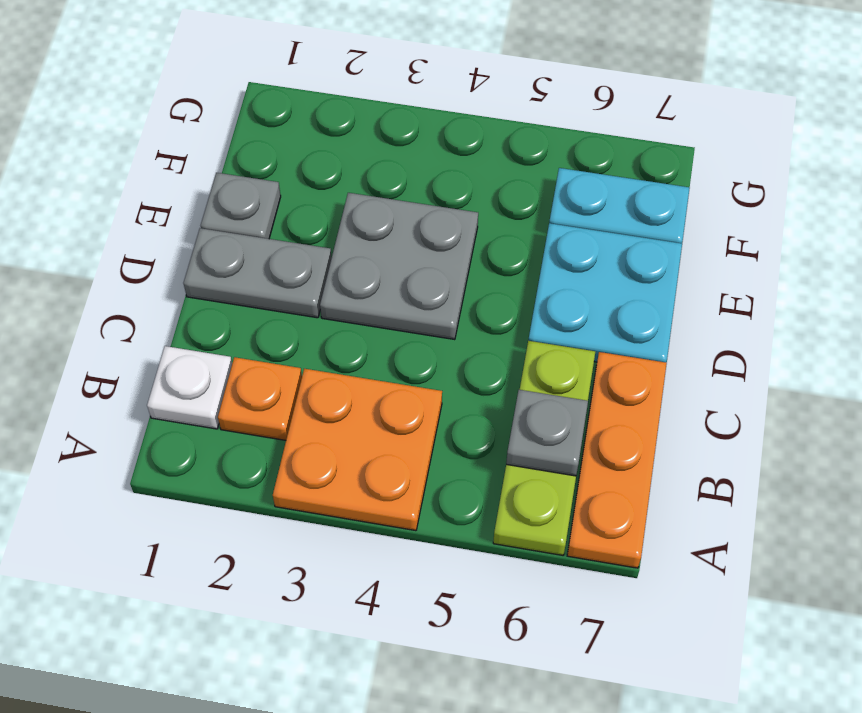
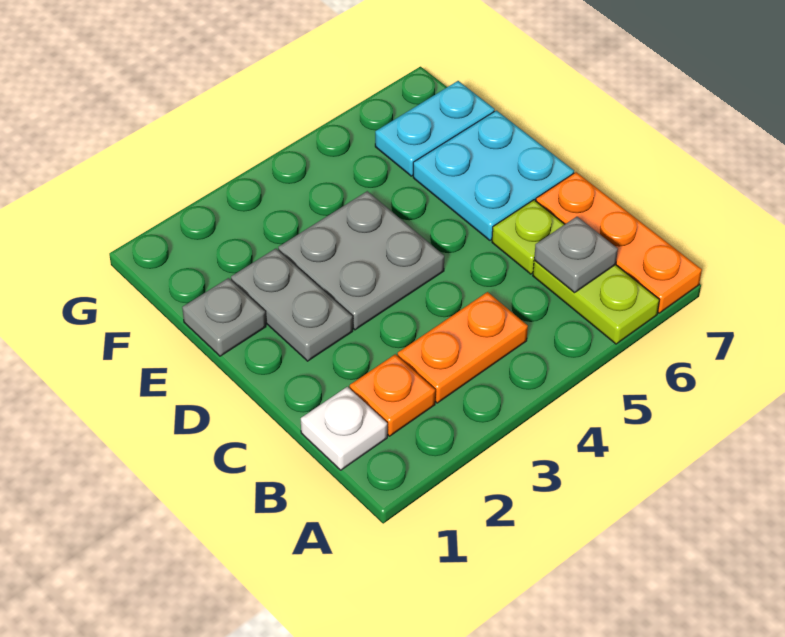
orange plate A3:B4 level 1 -> orange plate B3:B4 level 1
grey plate D1:D2 level 1 -> grey plate D2:E2 level 1

